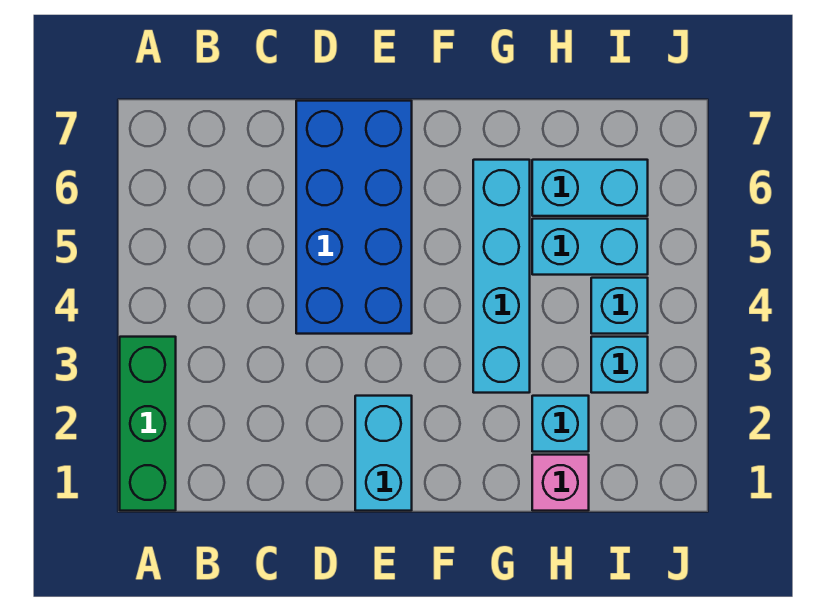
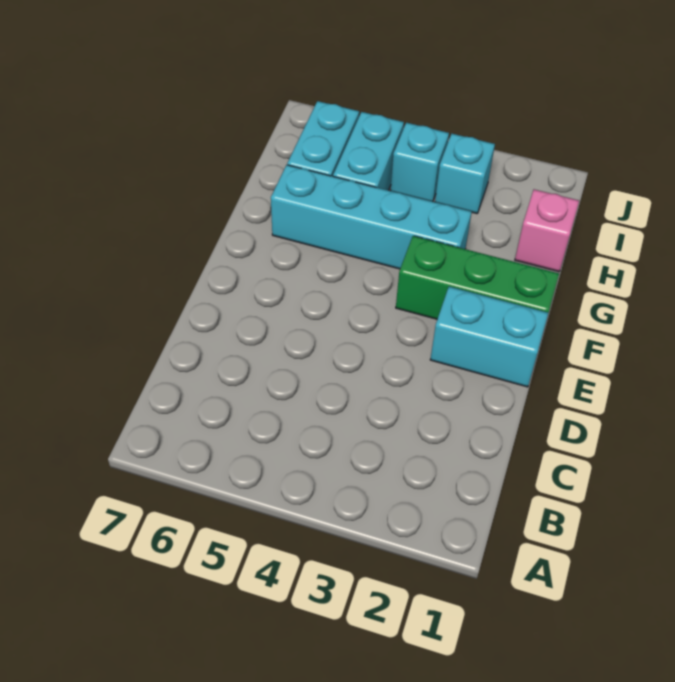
green brick A1:A3 level 1 -> green brick F1:F3 level 1
blue brick D4:E7 level 1 -> none
cyan brick H2 level 1 -> none

